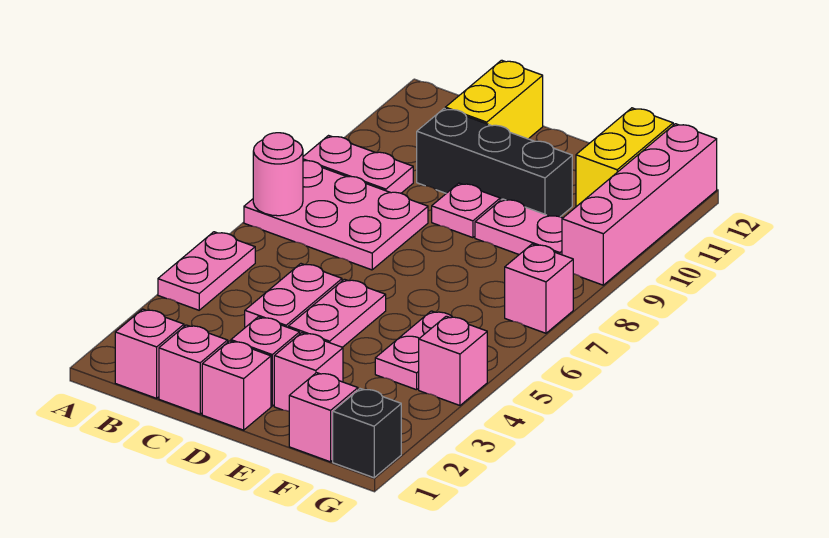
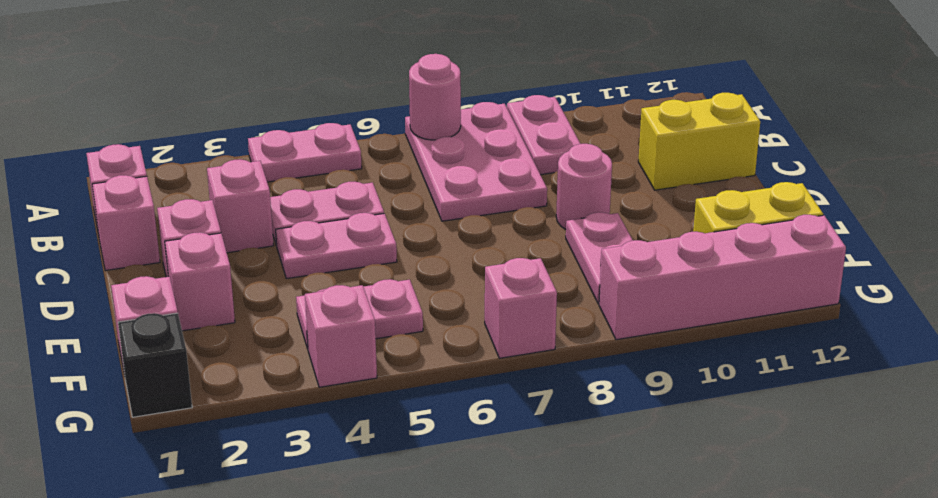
black brick C10:E10 level 1 -> none
pink brick D1 level 1 -> pink brick C3 level 1
pink plate D9 level 1 -> pink round brick D9 level 1

